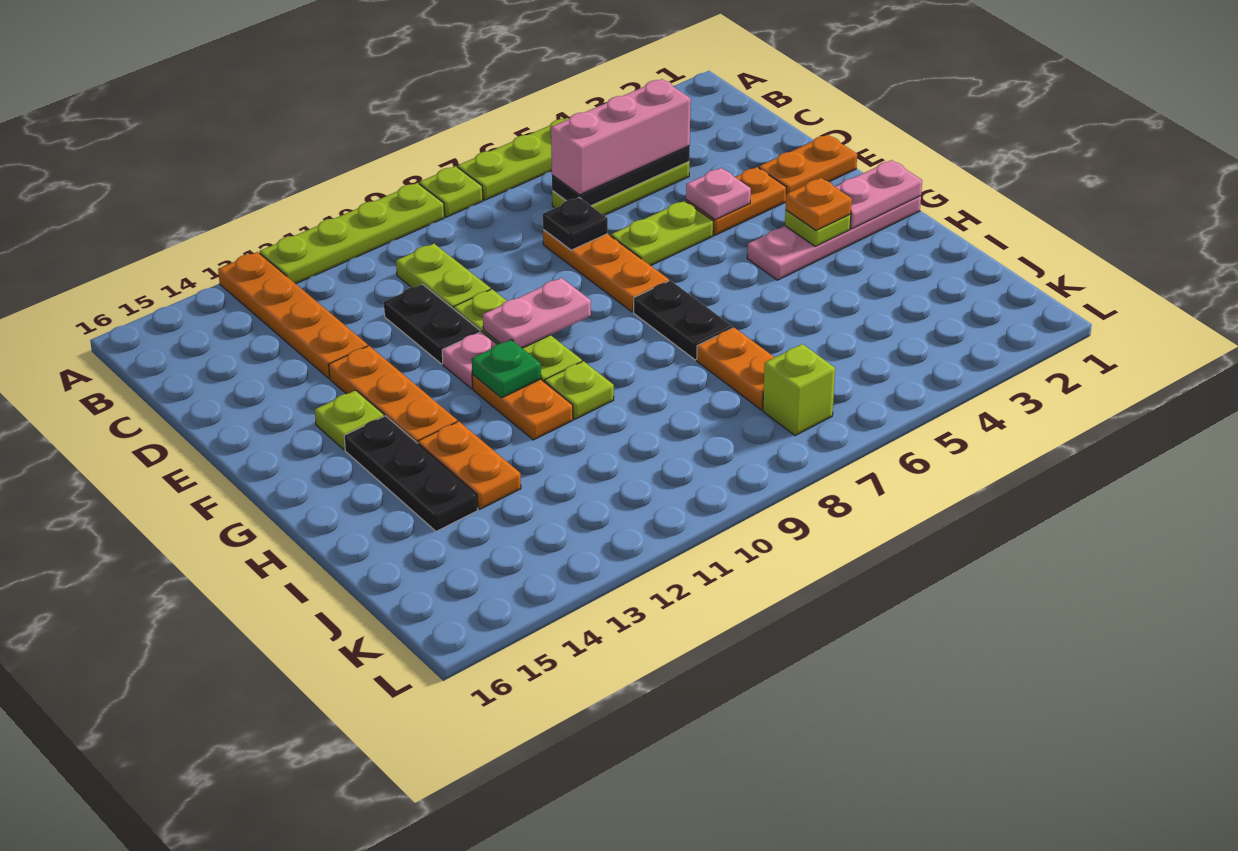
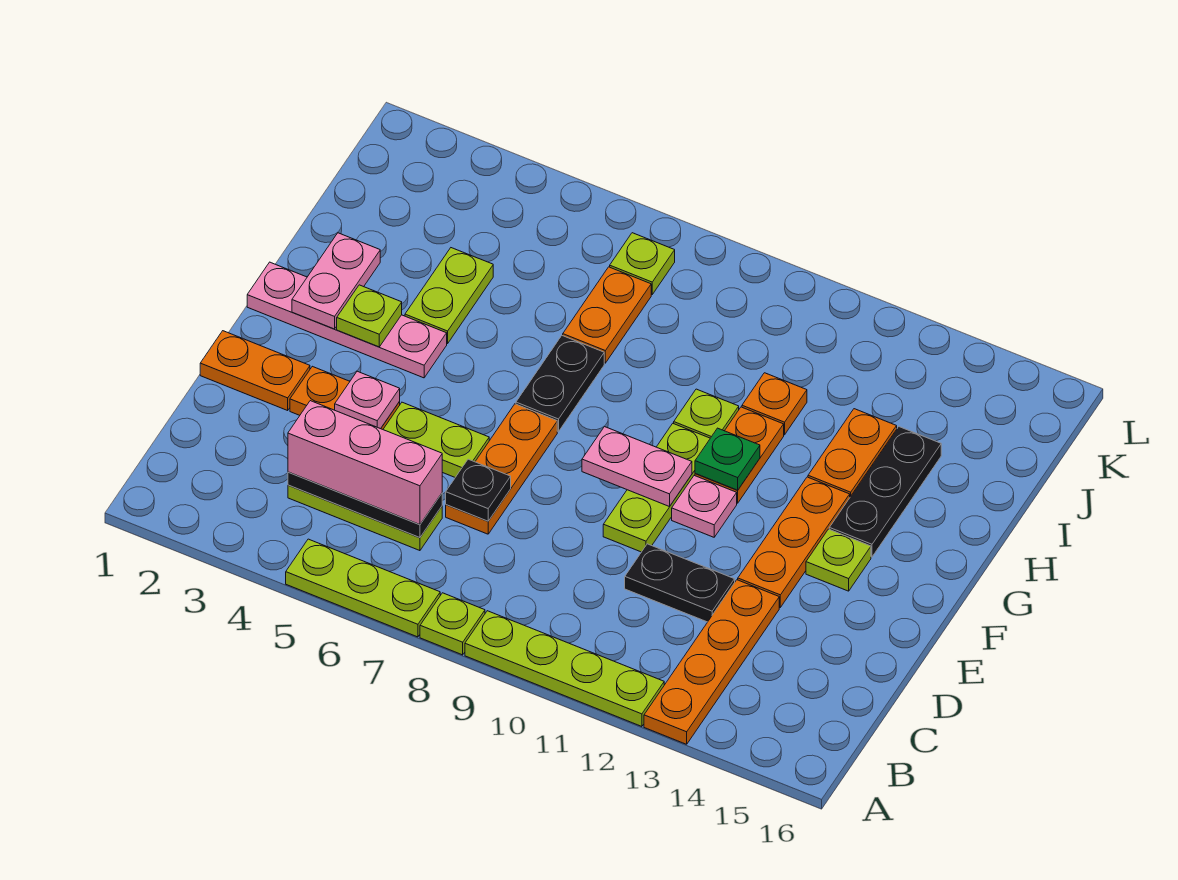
lime plate C10:D10 level 1 -> lime plate H4:I4 level 1
black plate D11:E11 level 1 -> black plate D11:D12 level 1
pink plate G1:G2 level 2 -> pink plate G2:H2 level 2
orange plate G3 level 3 -> orange plate I11 level 1
lime brick K7 level 1 -> lime plate K7 level 1

